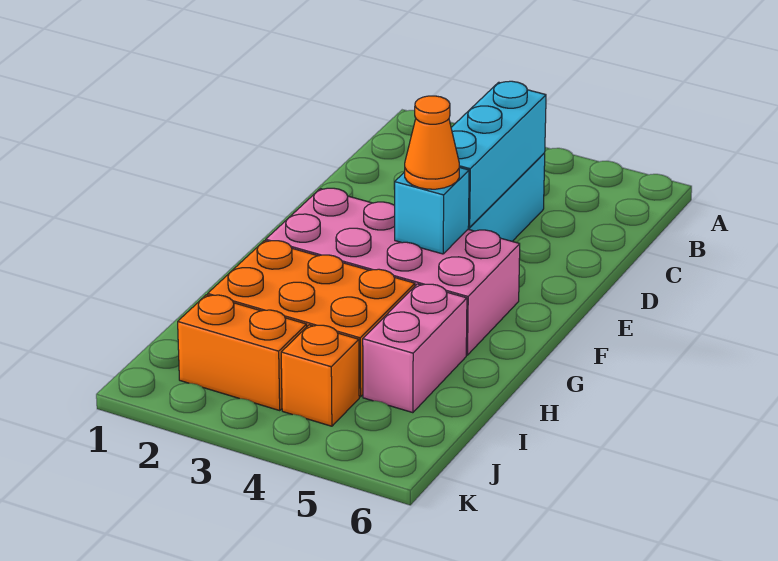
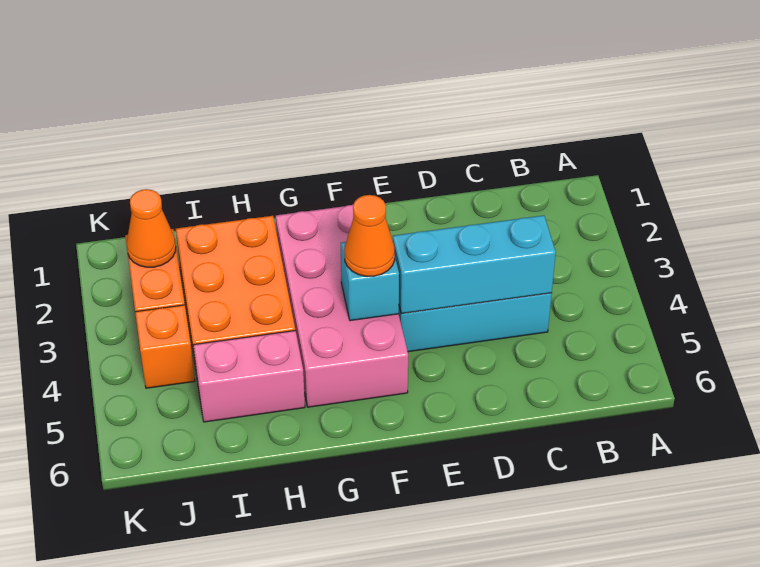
none -> orange cone J2 level 2

